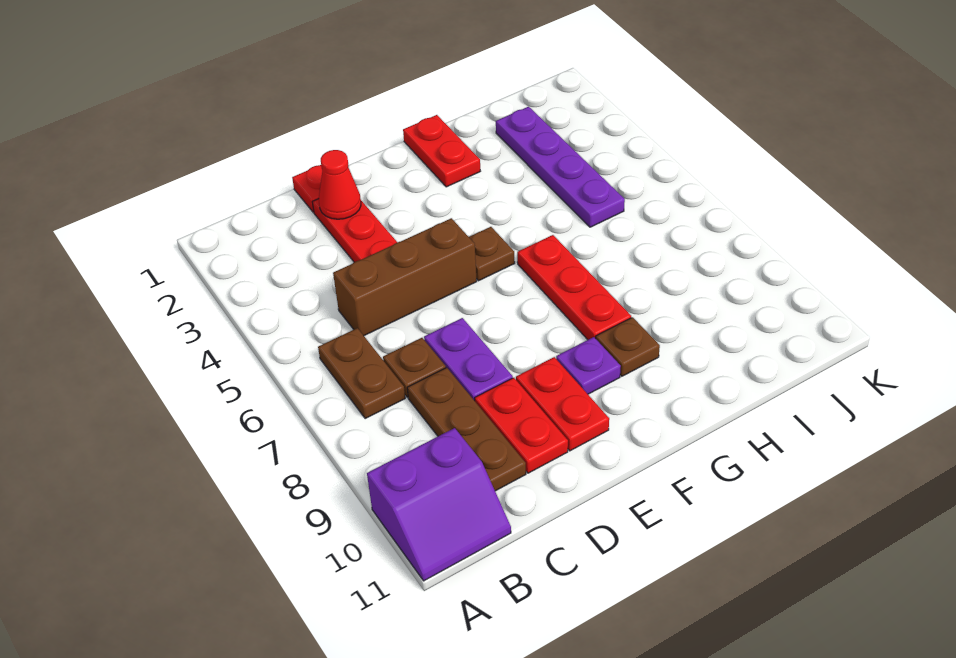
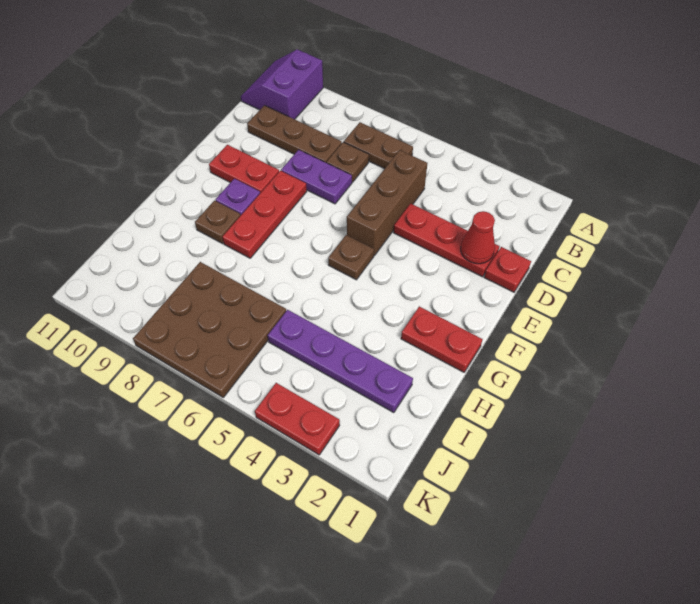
red plate D9:D10 level 1 -> red plate K3:K4 level 1
red plate G6:G8 level 1 -> red plate E8:G8 level 1
none -> brown plate I6:K8 level 1

